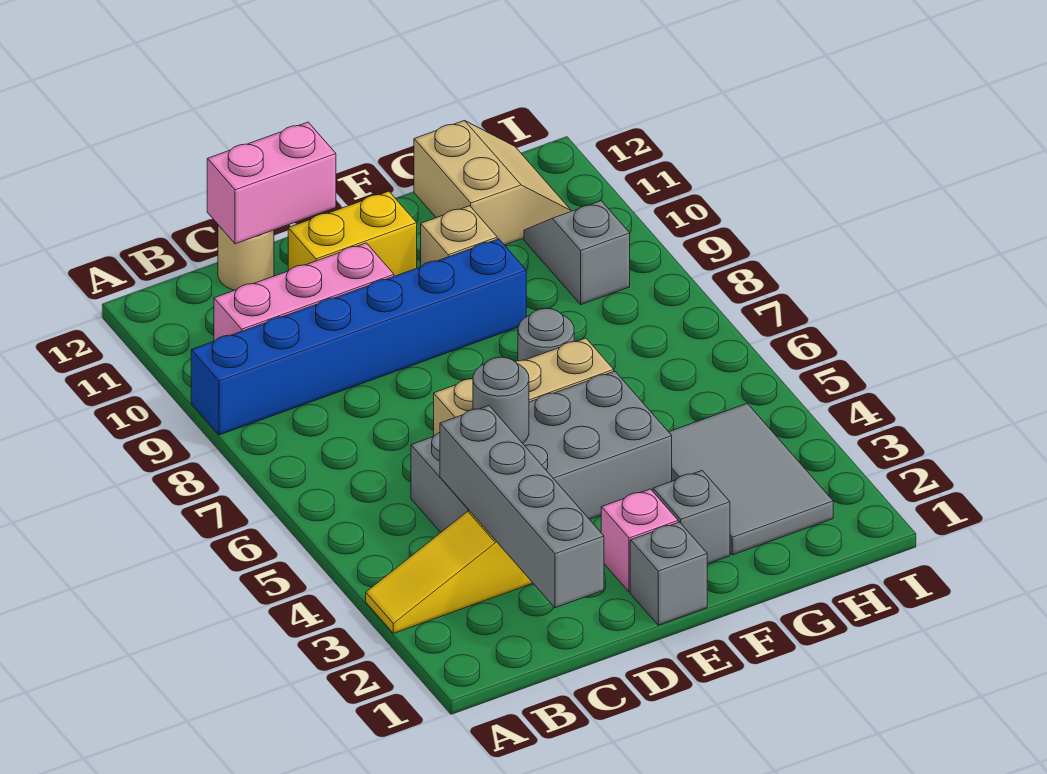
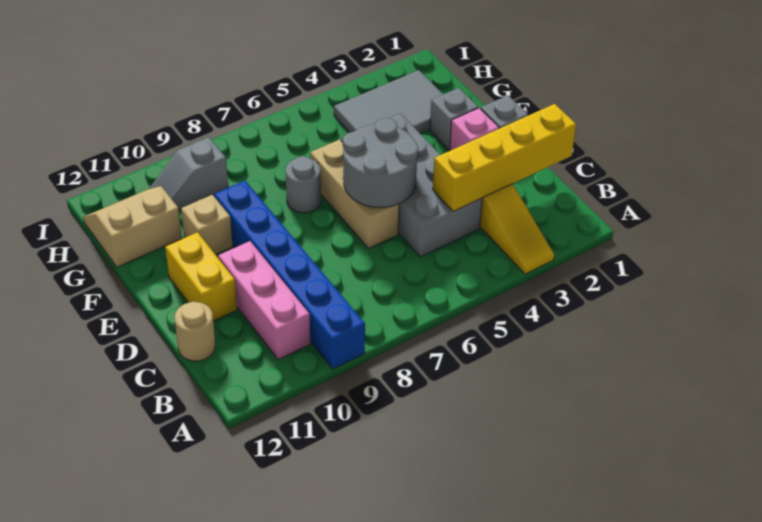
grey brick C1:C4 level 2 -> yellow brick C1:C4 level 2
pink brick C12:D12 level 2 -> none
grey round brick D5 level 2 -> grey round brick D5:E6 level 2

